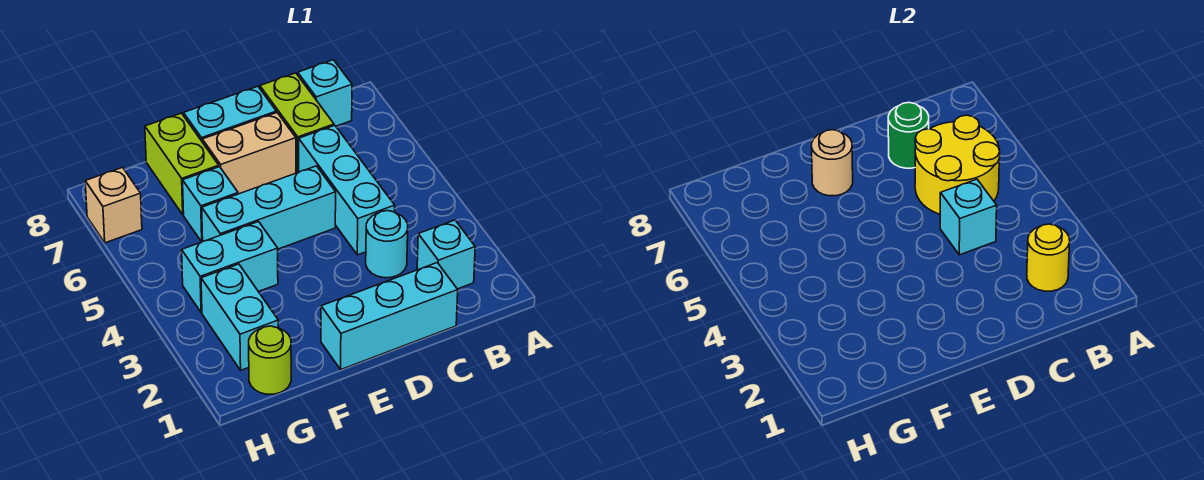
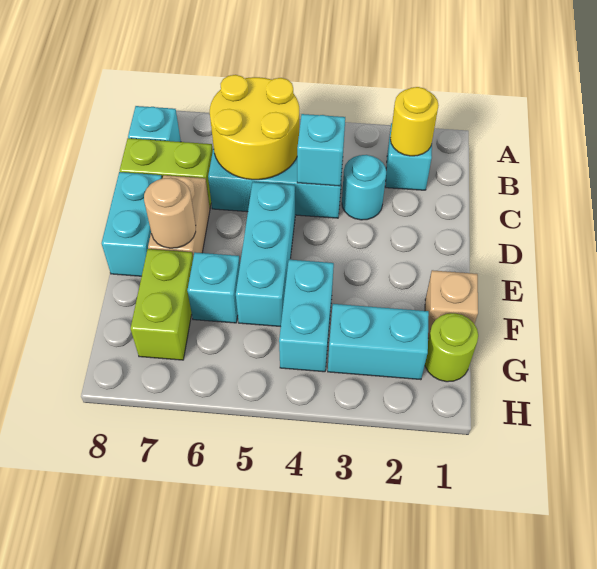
cyan brick C1:E1 level 1 -> none
green round brick C7 level 2 -> none
lime brick F7:F8 level 1 -> lime brick F7:G7 level 1
tan brick H7 level 1 -> tan brick F1 level 1

